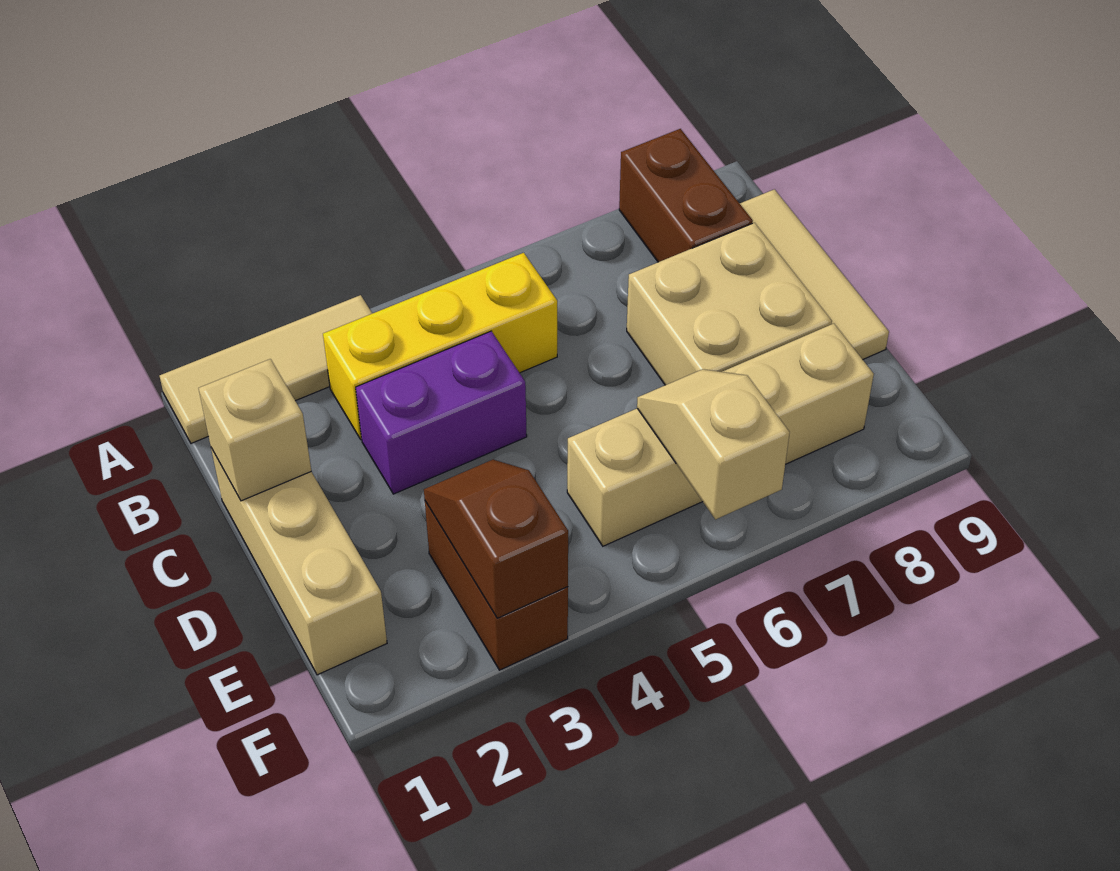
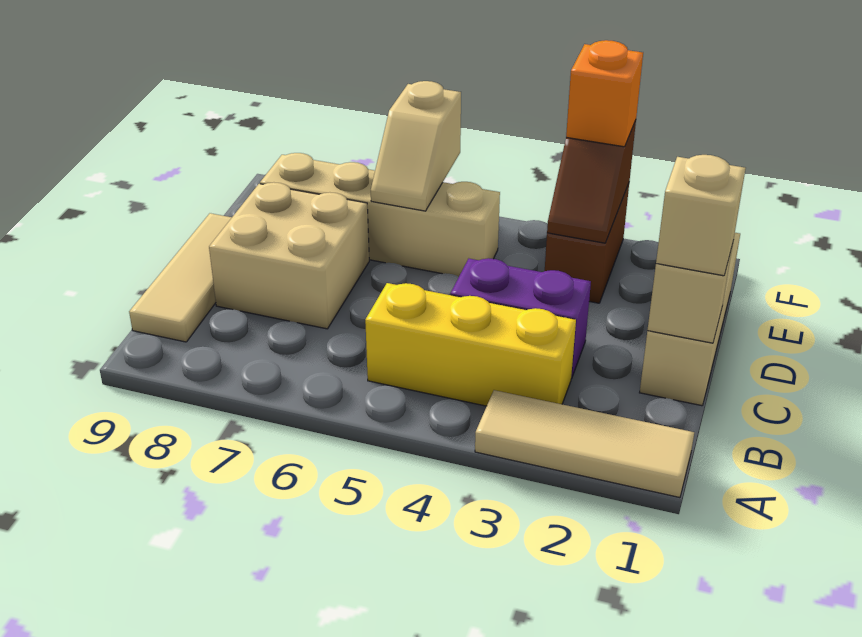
brown brick A8:B8 level 1 -> none
none -> tan brick C1 level 3
none -> orange brick F3 level 3

